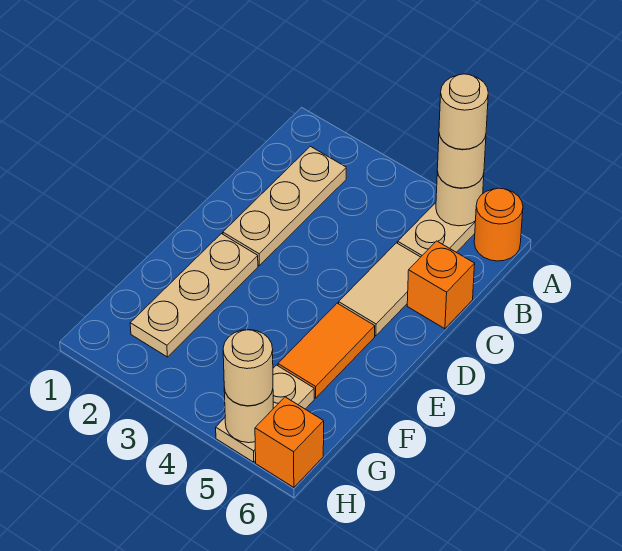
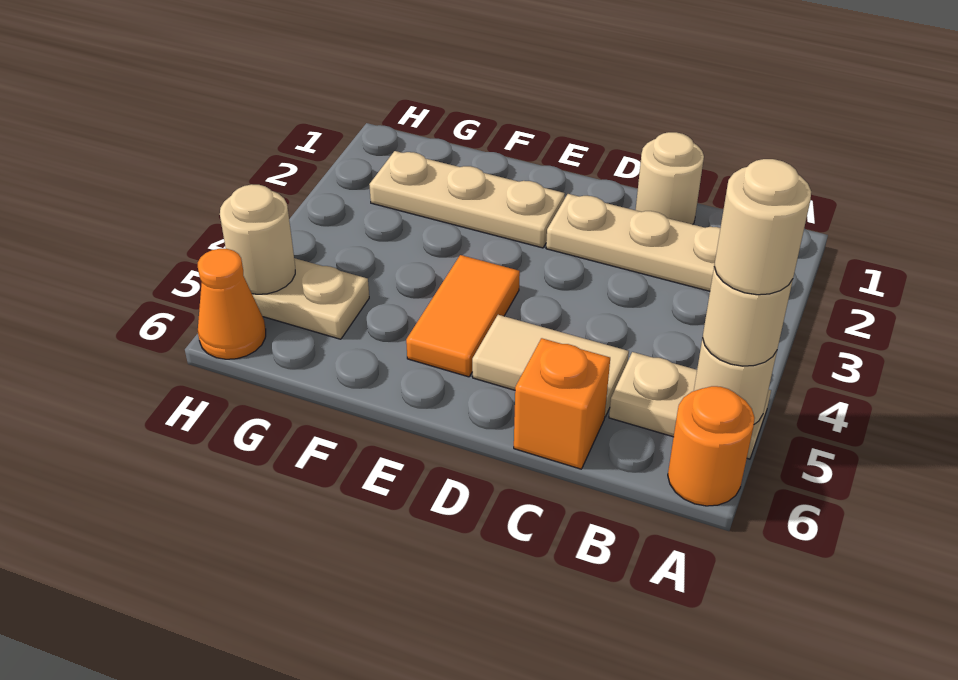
orange tile E5:F5 level 1 -> orange tile E4:E5 level 1
tan round brick H5 level 3 -> tan round brick C1 level 1
orange brick H6 level 1 -> orange cone H6 level 1

